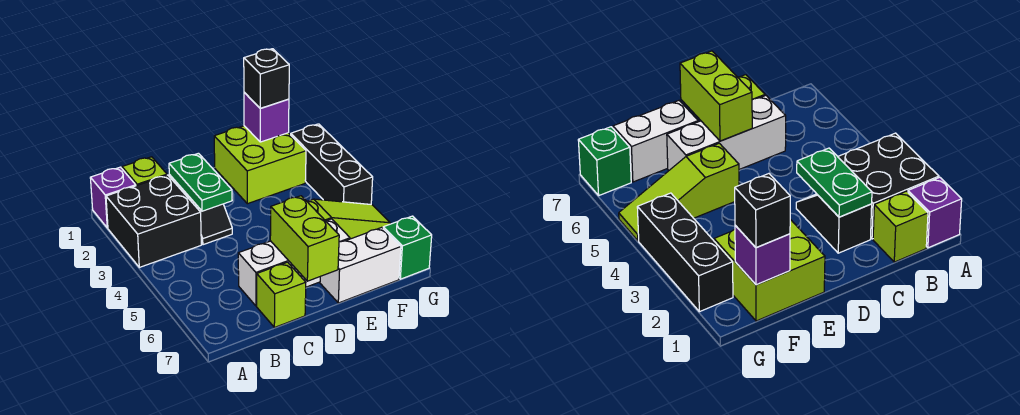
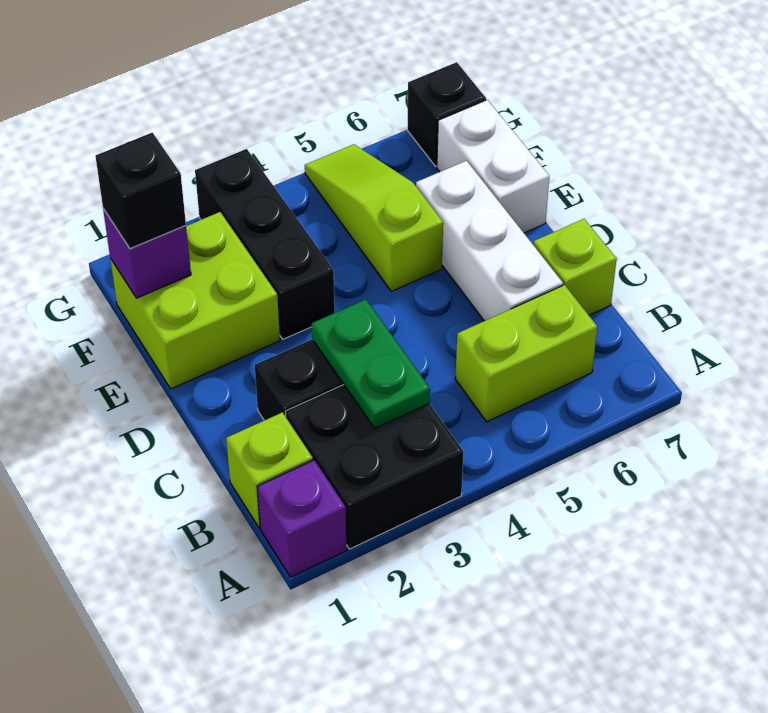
green plate C2:C3 level 2 -> green plate B3:C3 level 2
lime brick D6:D7 level 2 -> lime brick B5:B6 level 1
black brick G2:G4 level 1 -> black brick E3:G3 level 1
green brick G7 level 1 -> black brick G7 level 1

